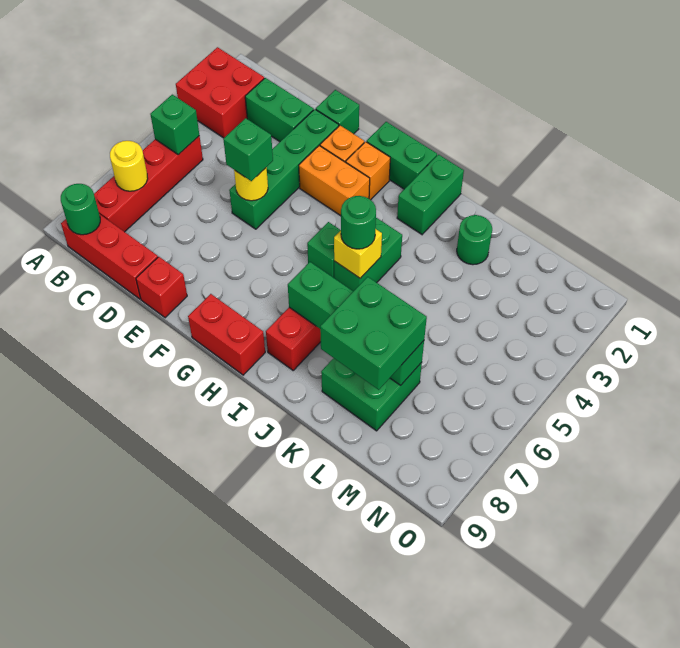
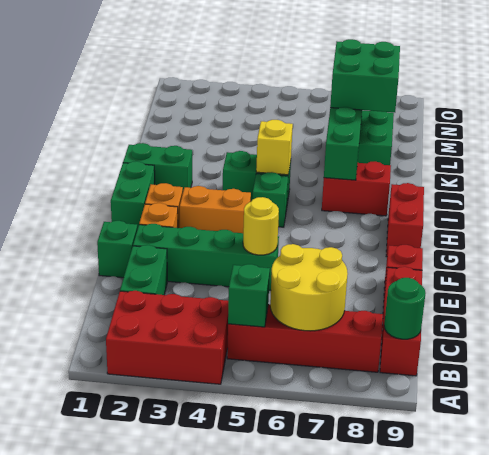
red brick A2:B3 level 1 -> red brick A2:B4 level 1
yellow round brick B7 level 2 -> yellow round brick B6:C7 level 2
green brick E5 level 3 -> none
orange brick F3:G3 level 1 -> orange brick G3:G4 level 1
green round brick I5 level 3 -> none
green round brick K2 level 1 -> none

